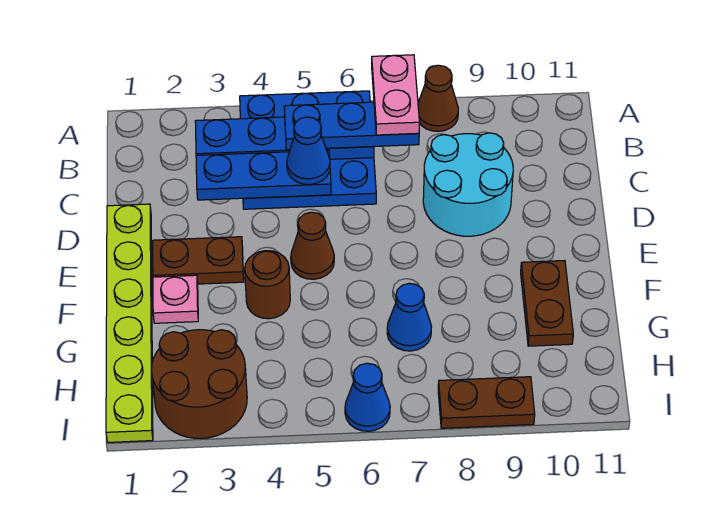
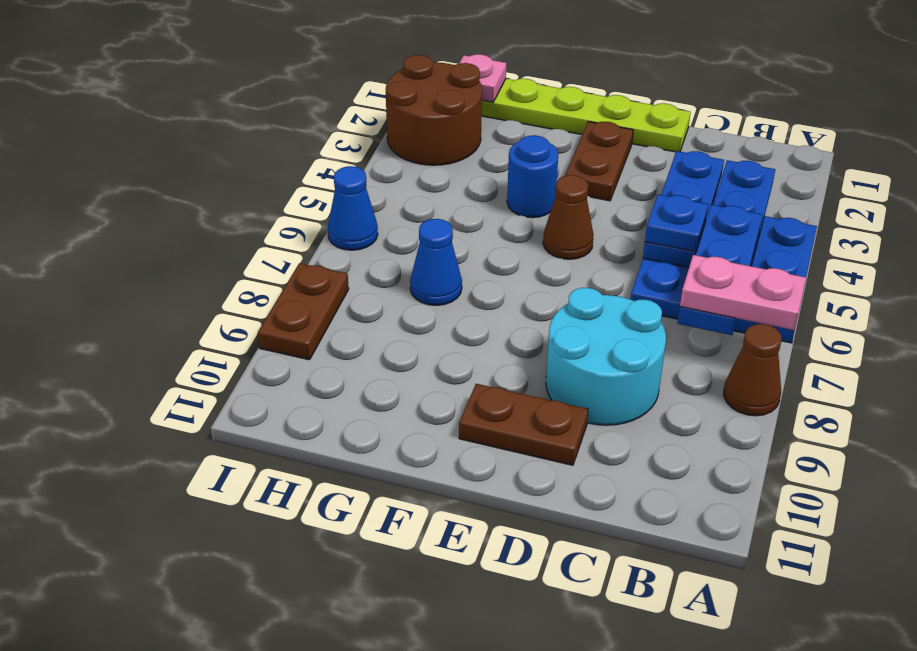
blue cone C5 level 3 -> blue plate C5 level 3
pink plate F2 level 1 -> pink plate H1 level 2
brown round brick F4 level 1 -> blue round brick F4 level 1
brown plate F10:G10 level 1 -> brown plate D10:E10 level 1

